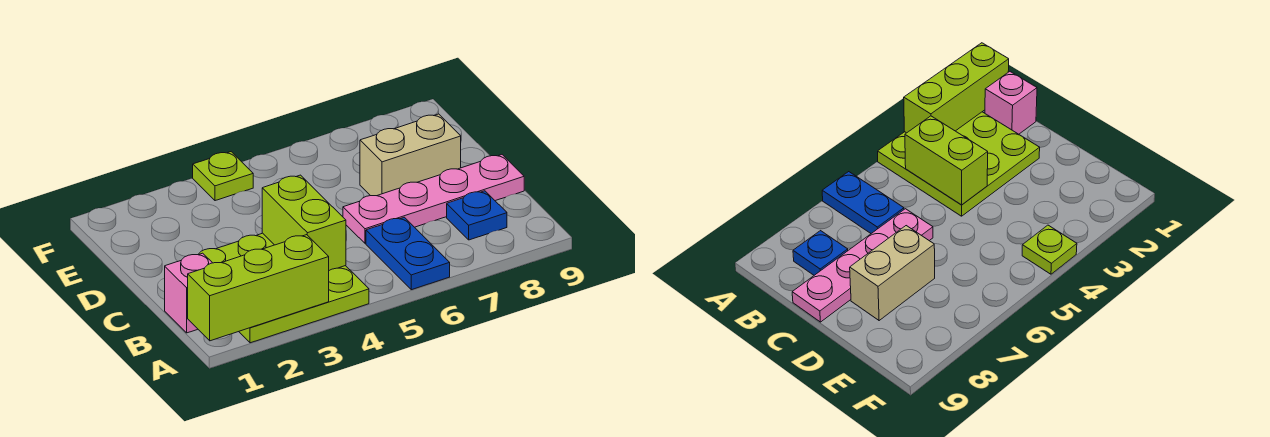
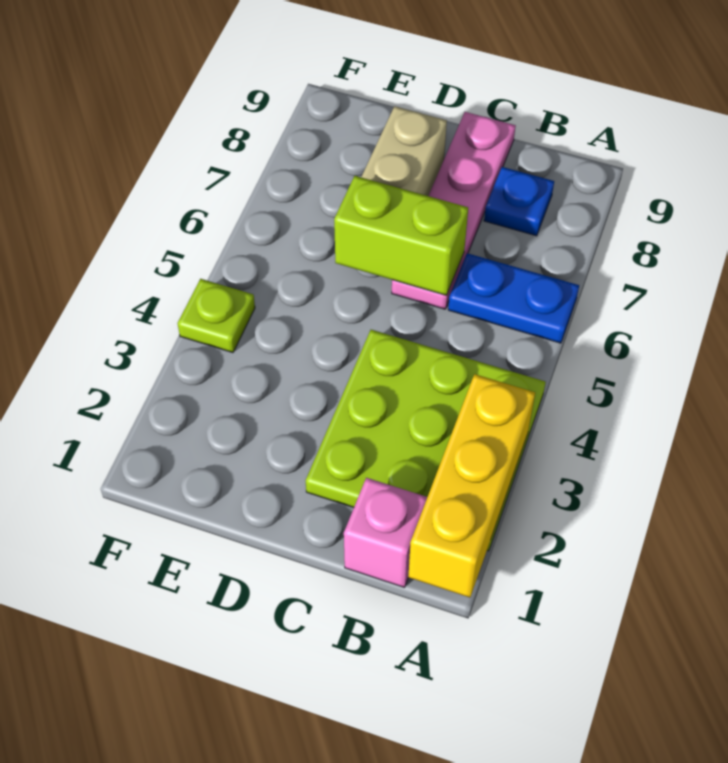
lime brick A1:A3 level 2 -> yellow brick A1:A3 level 2
lime brick B4:C4 level 2 -> lime brick C6:D6 level 2

